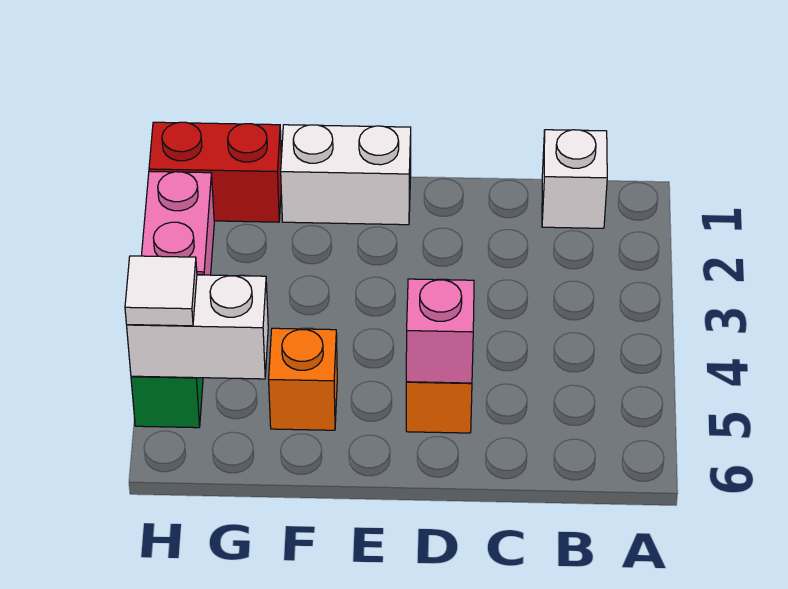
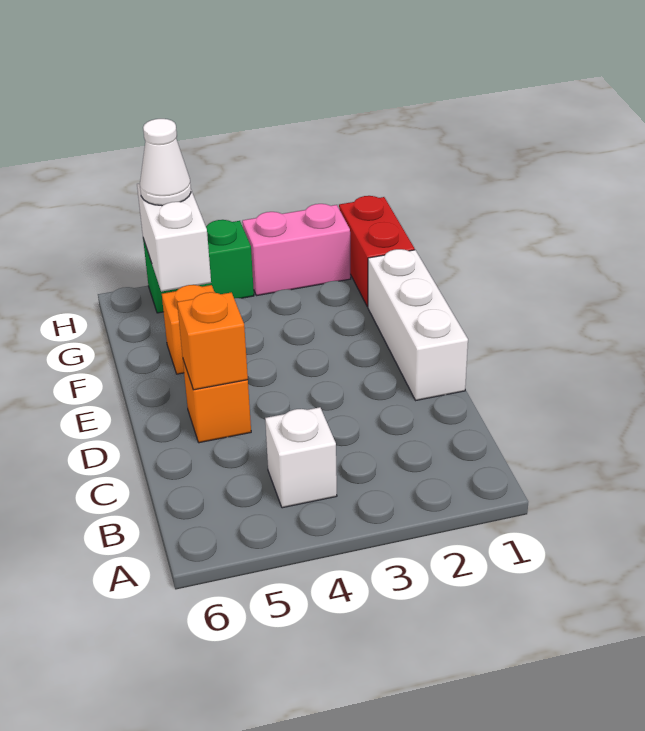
white brick B1 level 1 -> white brick B4 level 1
pink brick D5 level 2 -> orange brick D5 level 2
white brick E1:F1 level 1 -> white brick D1:F1 level 1
white tile H5 level 3 -> white cone H5 level 3

